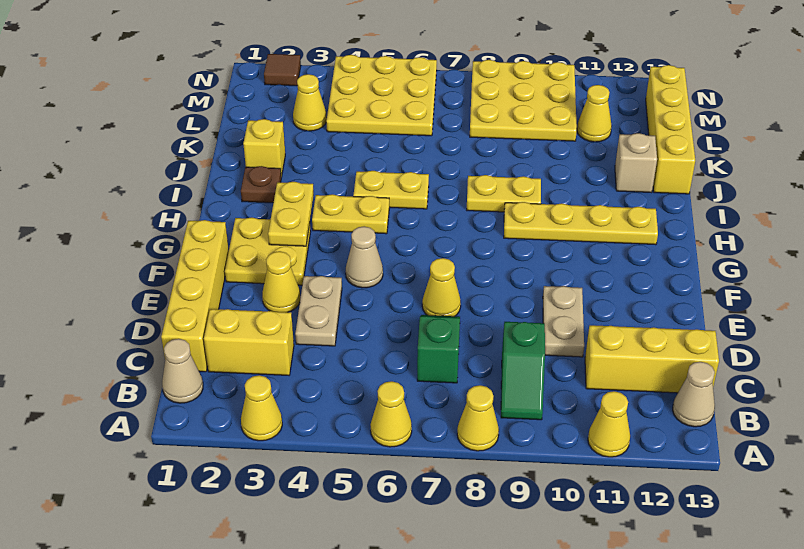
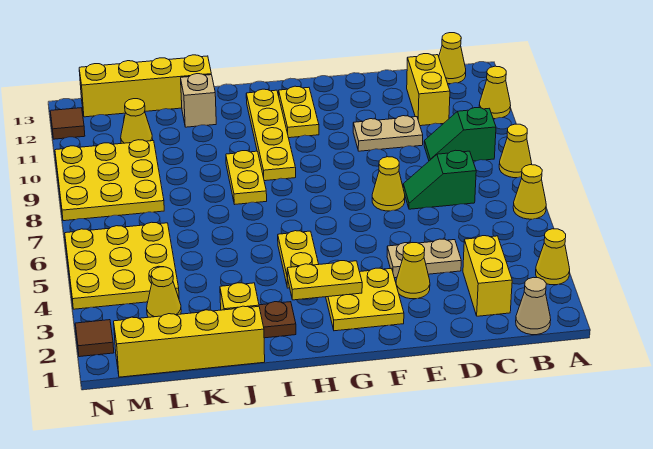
green slope B9:C9 level 1 top C -> green slope B9:C9 level 1 top B
tan cone B13 level 1 -> yellow cone B13 level 1
yellow brick C1:F1 level 1 -> yellow brick J1:M1 level 1
yellow brick C11:C13 level 1 -> yellow brick C11:C12 level 1
tan cone F5 level 1 -> none
yellow plate I5:I6 level 1 -> yellow plate G11:G12 level 1
none -> brown tile N12 level 1

